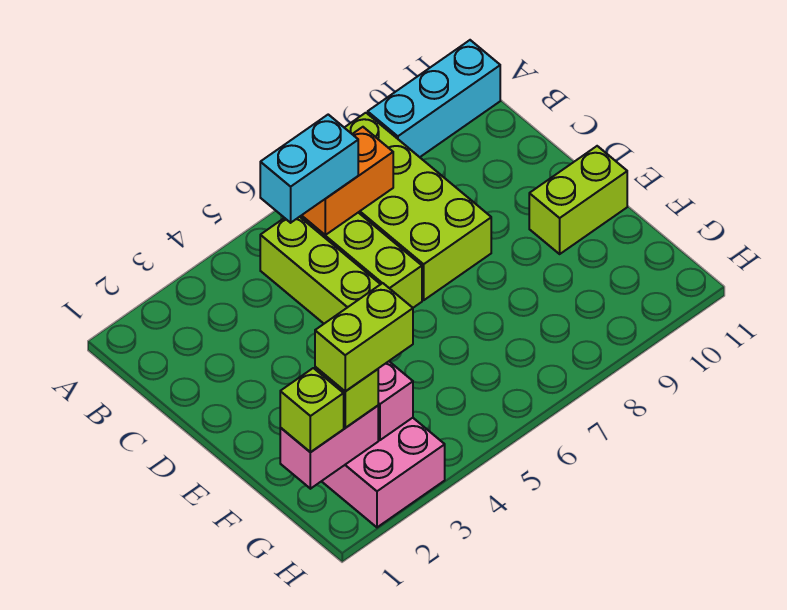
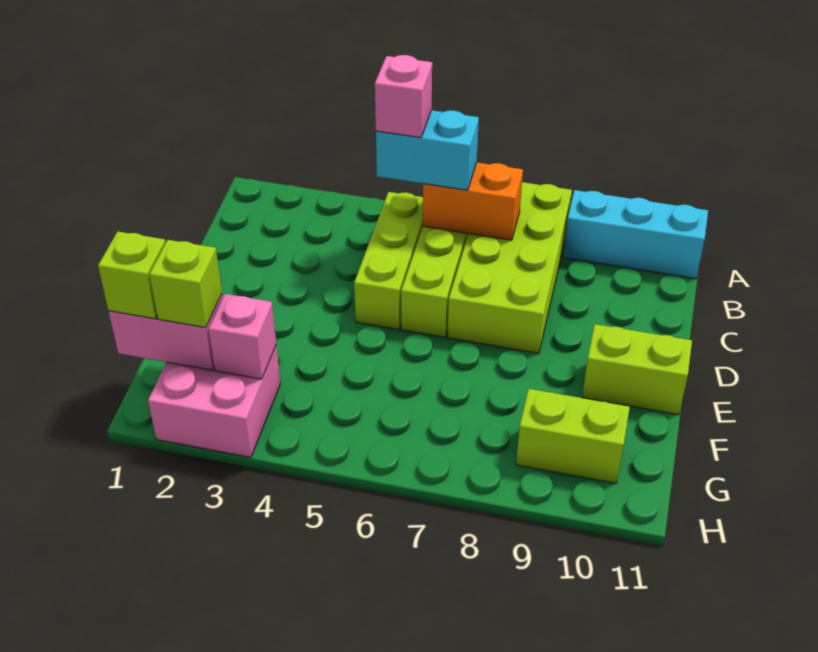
none -> pink brick B5 level 4
lime brick G2:G3 level 4 -> lime brick G9:G10 level 1

